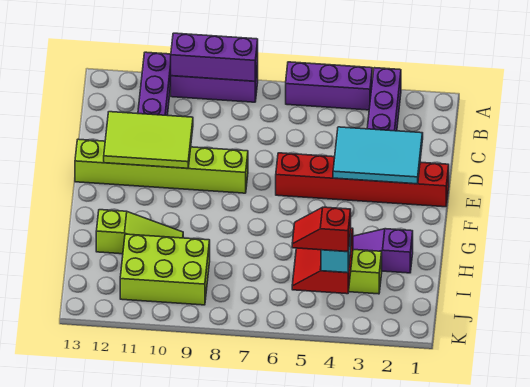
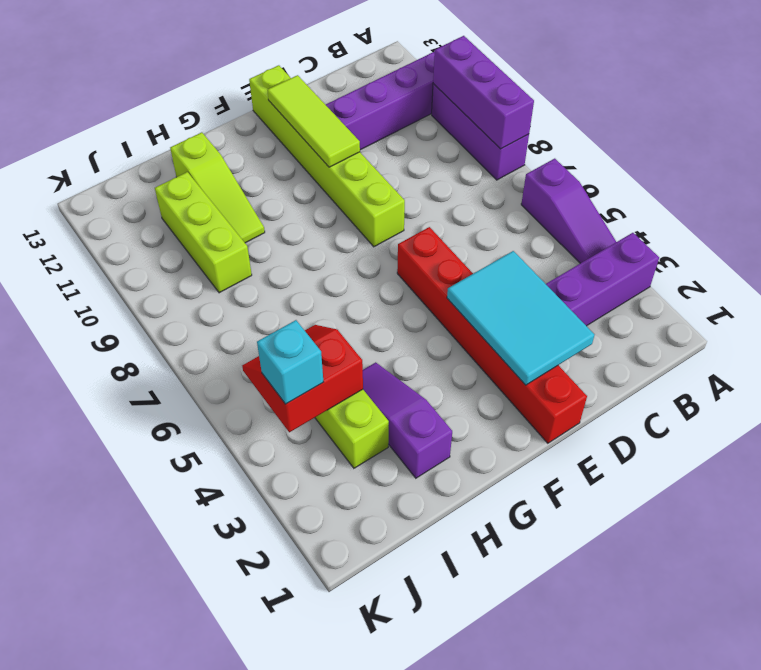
purple brick A4:A6 level 1 -> purple slope A4:A6 level 1 top 6
lime tile D10:E12 level 2 -> lime tile E10:E12 level 2
lime brick I9:J11 level 1 -> lime brick I9:I11 level 1
red slope J4:J5 level 4 top 4 -> none

